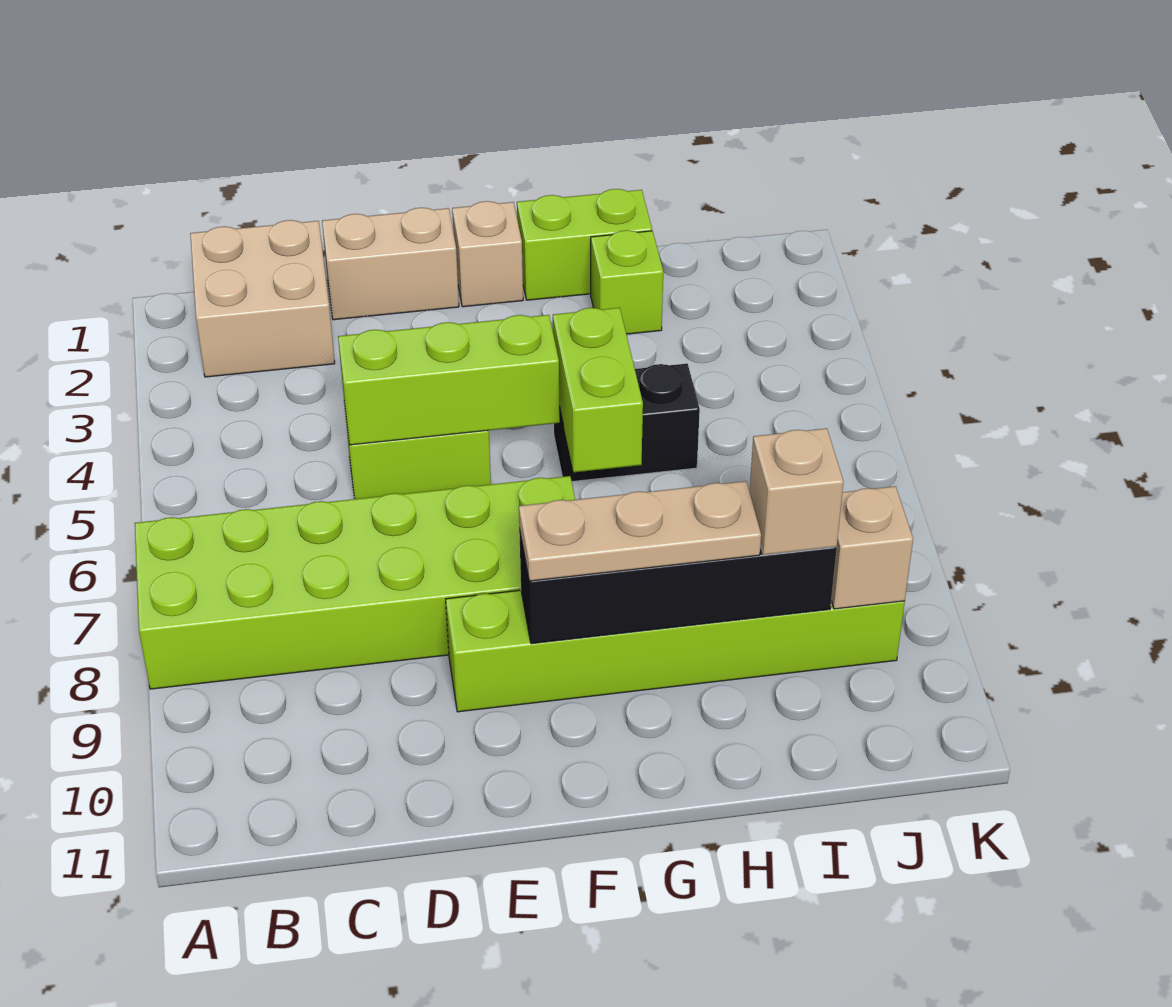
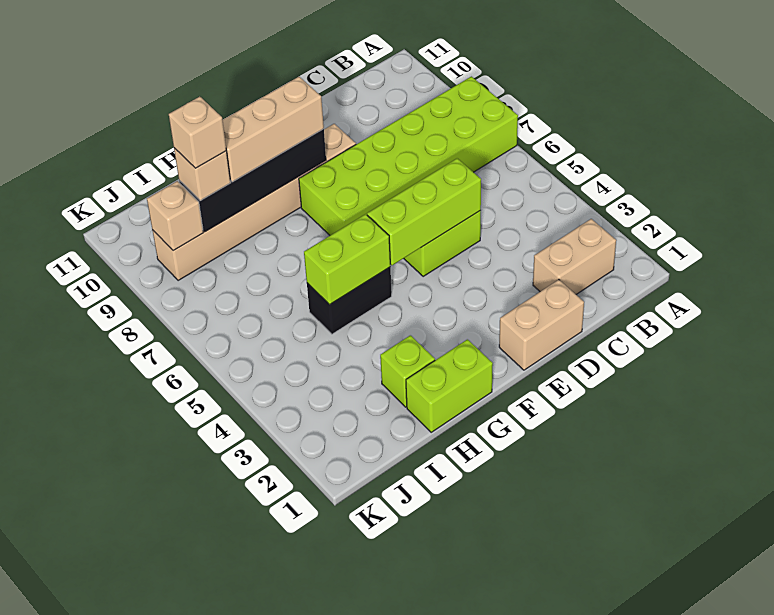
tan brick B1:C2 level 1 -> tan brick B2:C2 level 1
lime brick E9:J9 level 1 -> tan brick E9:J9 level 1
tan brick F1 level 1 -> tan brick I9 level 4
tan plate F9:H9 level 3 -> tan brick F9:H9 level 3
lime brick G5:G6 level 2 -> lime brick G5:H5 level 2

